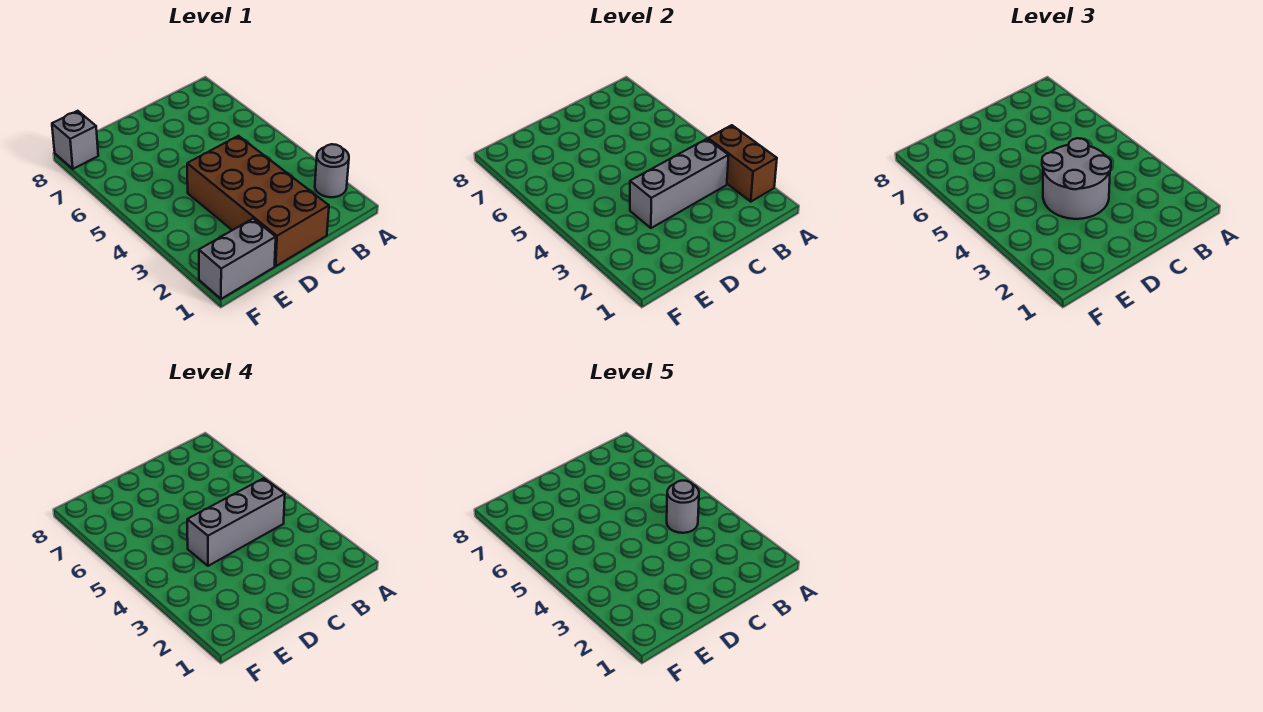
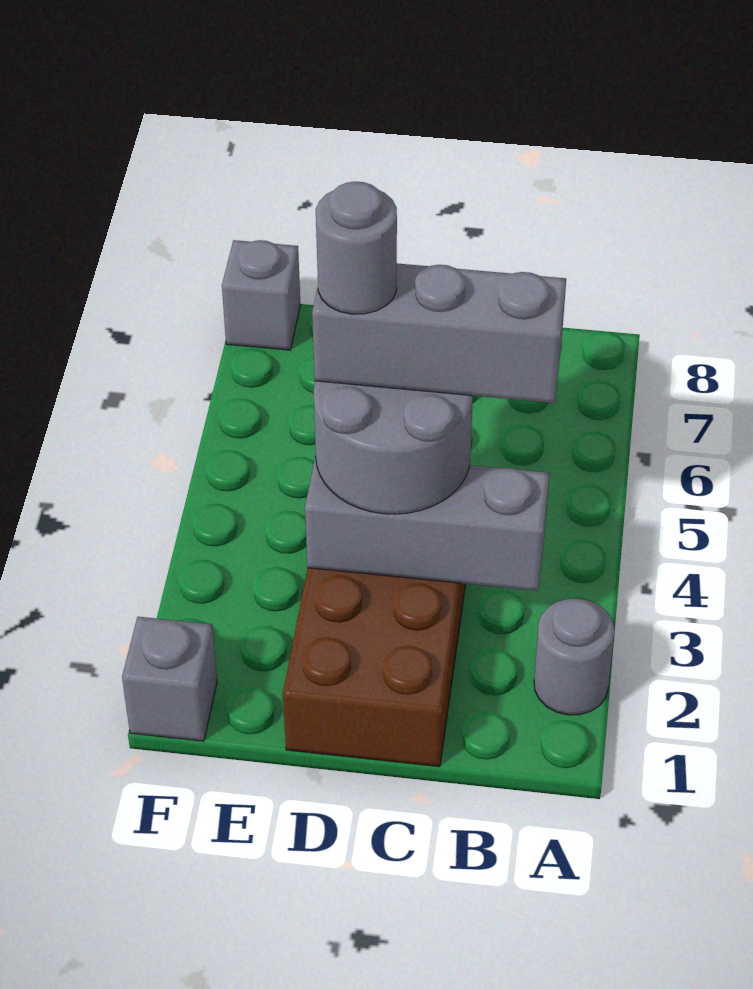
brown brick A2:A3 level 2 -> none
grey round brick B4 level 5 -> grey round brick D4 level 5
grey brick E1:F1 level 1 -> grey brick F1 level 1

